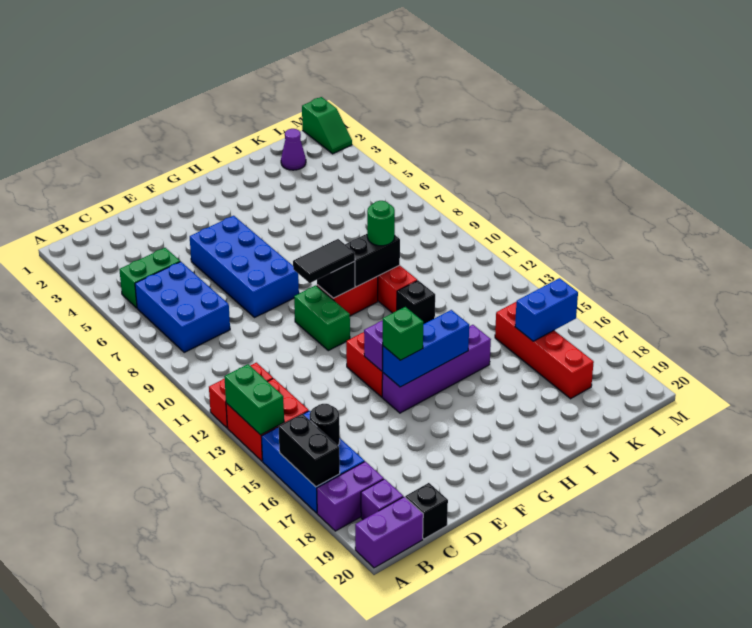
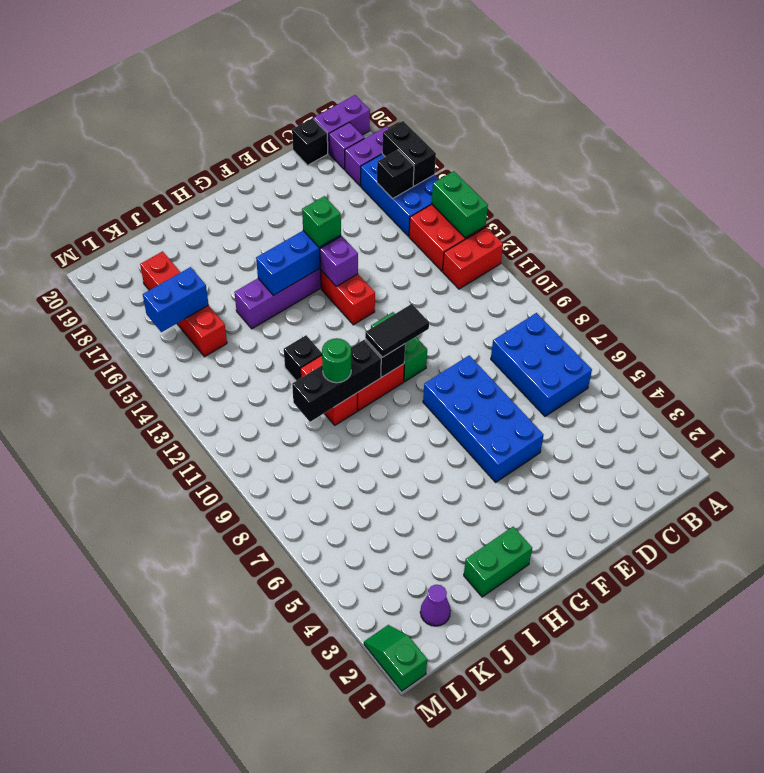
green brick B5:C5 level 1 -> green brick H2:I2 level 1
black round brick B16 level 2 -> black brick B16 level 2
black brick H10:I10 level 2 -> black brick H10:J10 level 2

